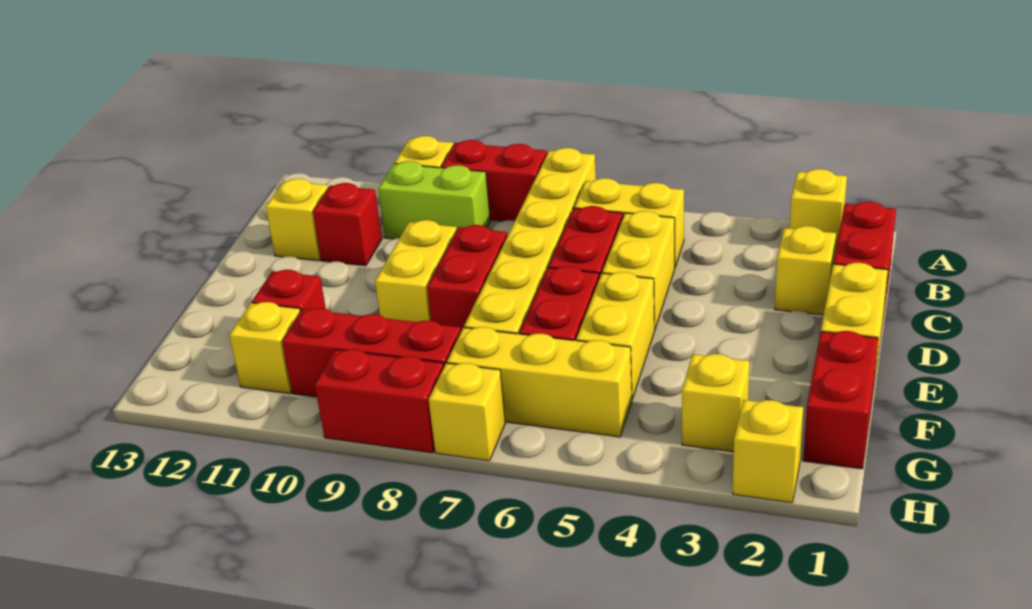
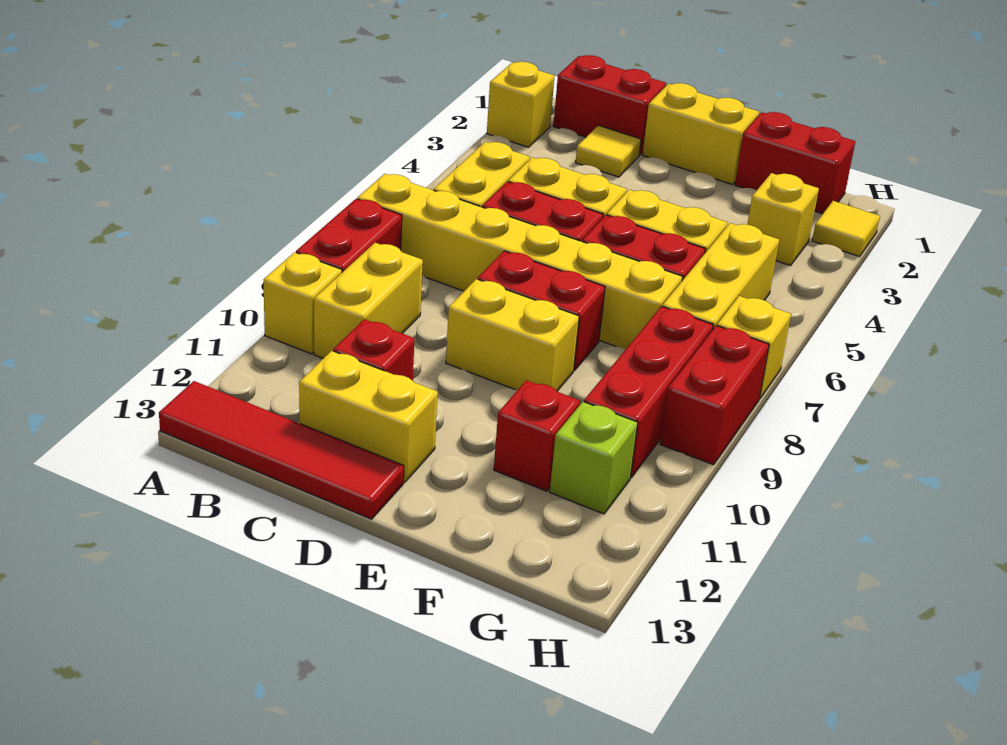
none -> red tile A13:D13 level 1
lime brick B9:B10 level 1 -> yellow brick B9:B10 level 1
yellow brick C2 level 1 -> yellow tile C2 level 1
yellow brick C12 level 1 -> yellow brick C12:D12 level 1
yellow brick G11 level 1 -> lime brick G11 level 1
yellow brick H2 level 1 -> yellow tile H2 level 1

